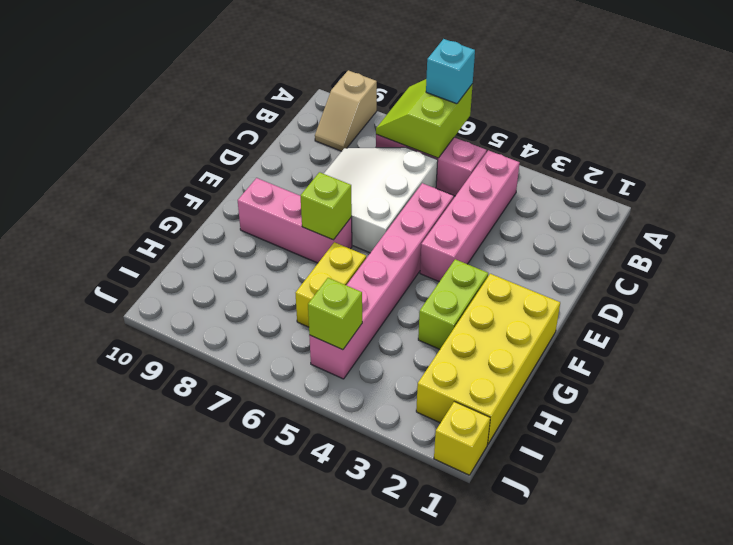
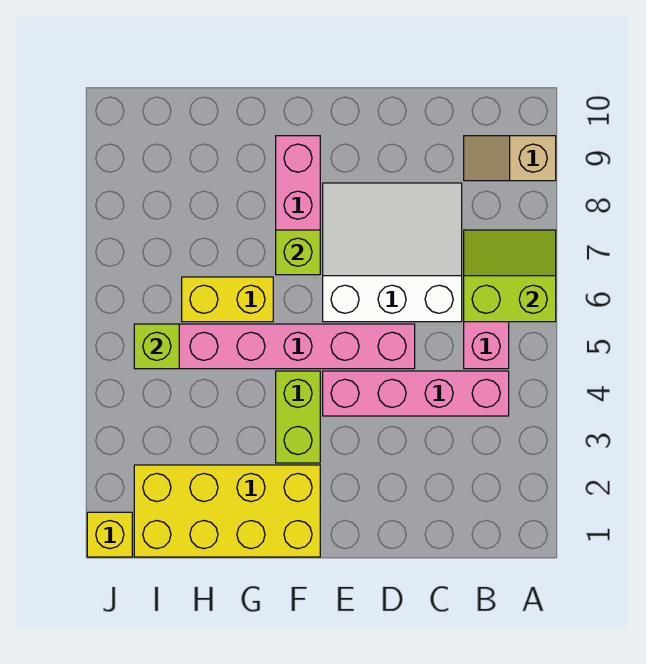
cyan brick A6 level 3 -> none
lime brick F3:G3 level 1 -> lime brick F3:F4 level 1

